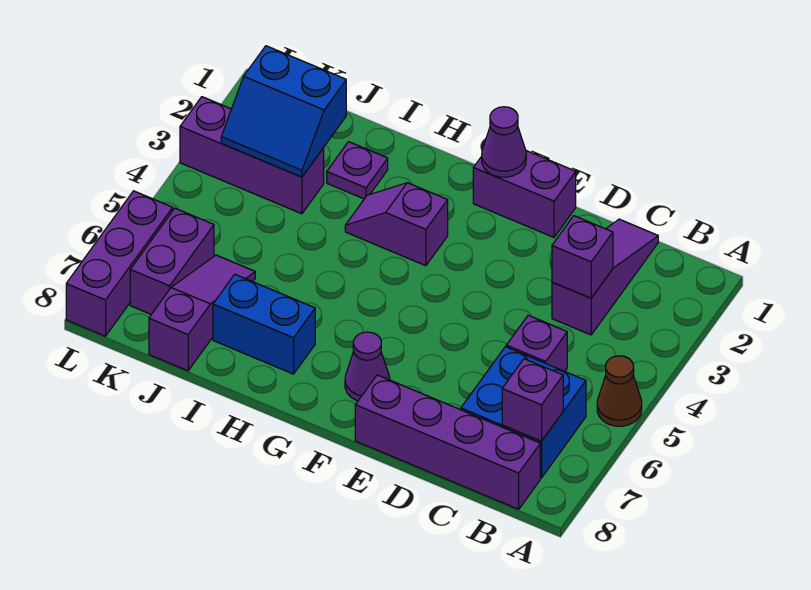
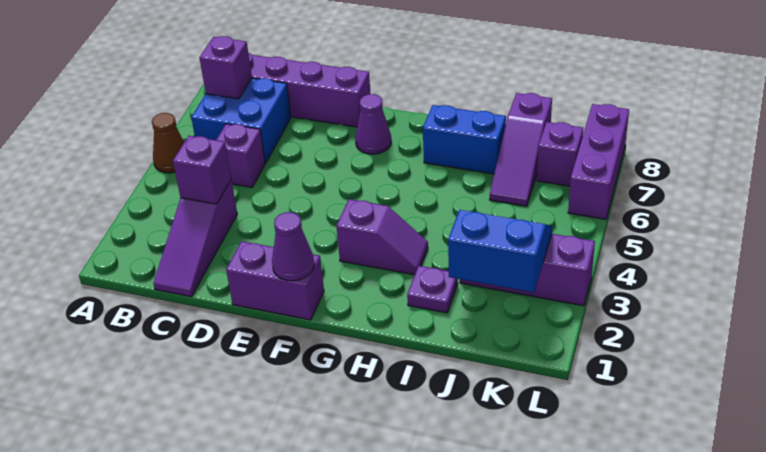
purple brick K6:K7 level 1 -> purple brick K7 level 1

